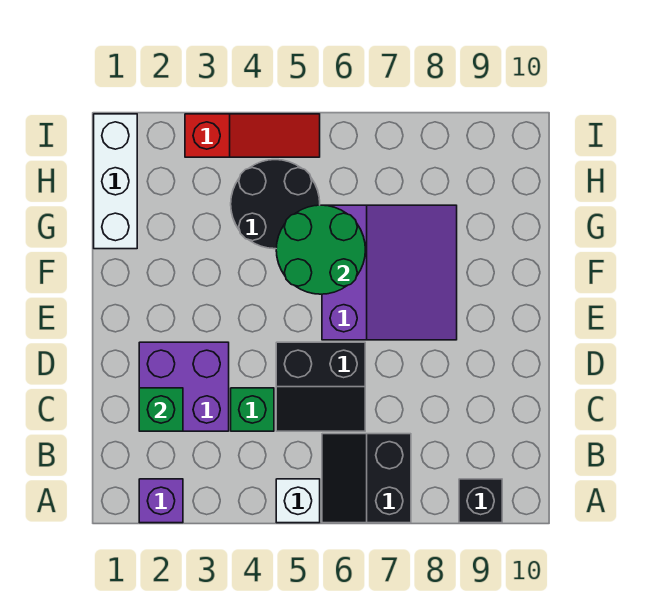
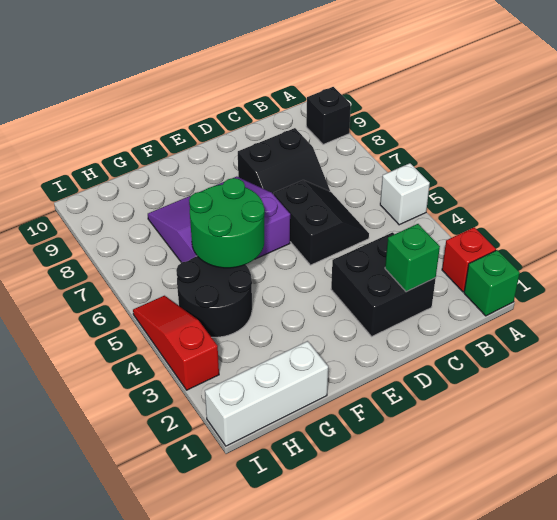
purple brick A2 level 1 -> red brick A2 level 1
black slope A6:B7 level 1 top 7 -> black slope C7:D8 level 1 top 8
purple brick C2:D3 level 1 -> black brick C2:D3 level 1
green brick C4 level 1 -> green brick A1 level 1

